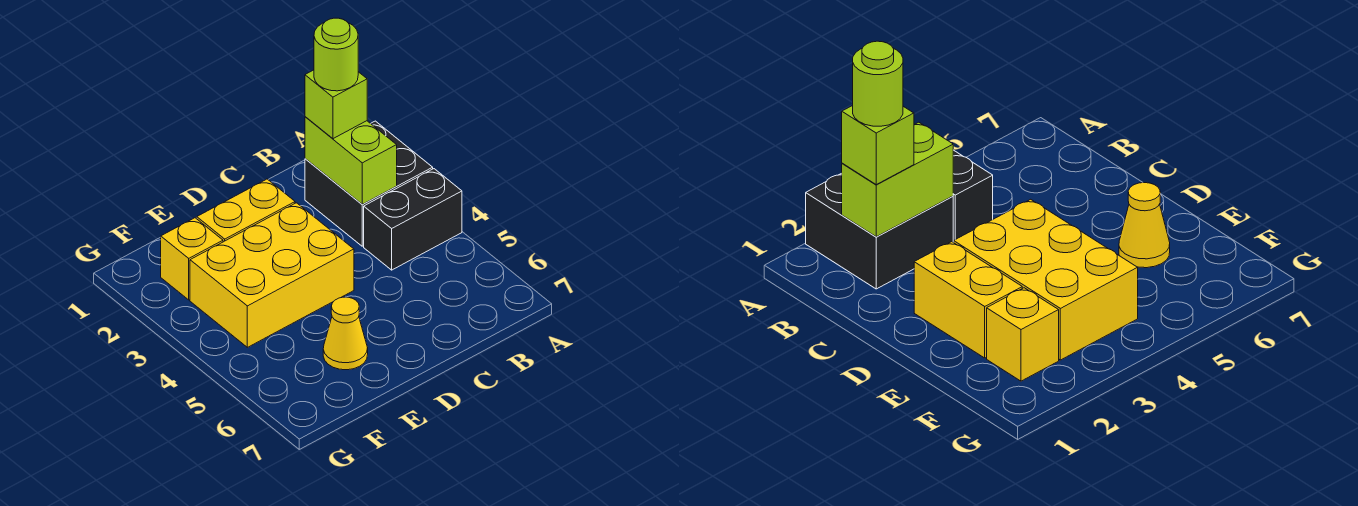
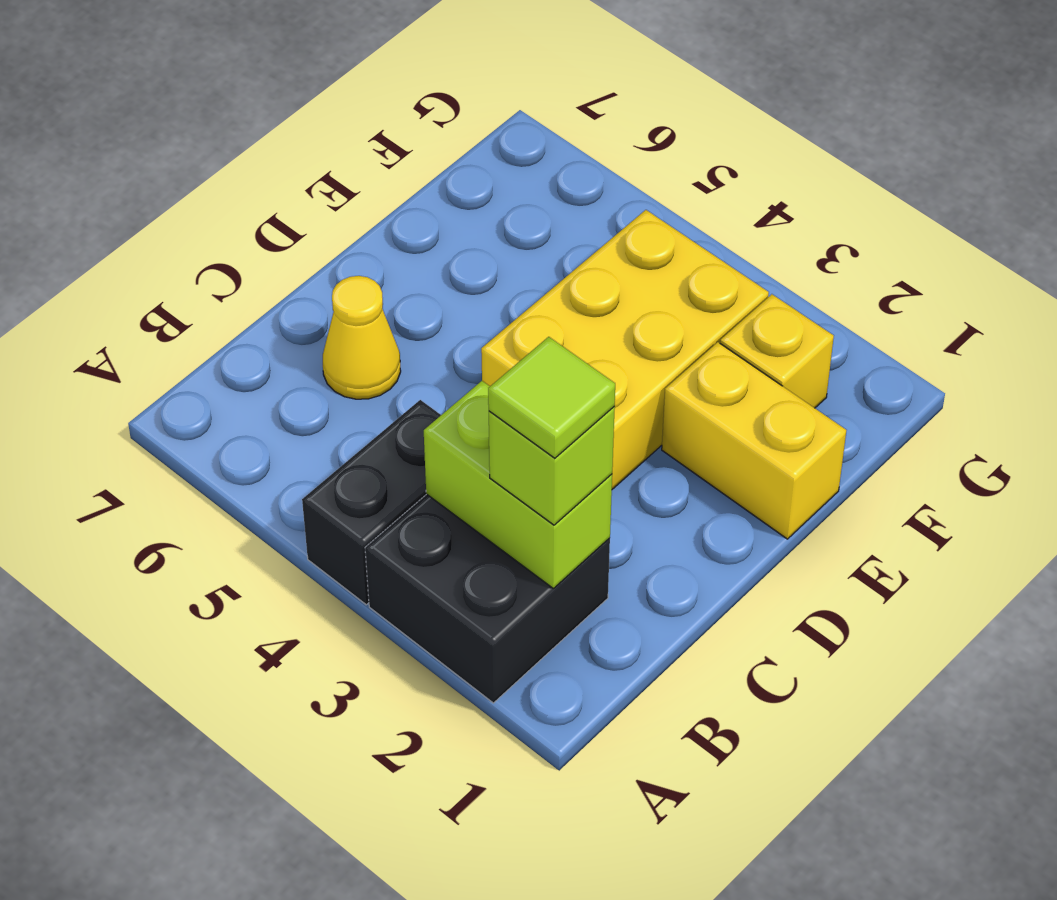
lime round brick B2 level 4 -> lime tile B2 level 4
yellow brick D2:E2 level 1 -> yellow brick E1:E2 level 1
yellow cone E6 level 1 -> yellow cone C6 level 1

